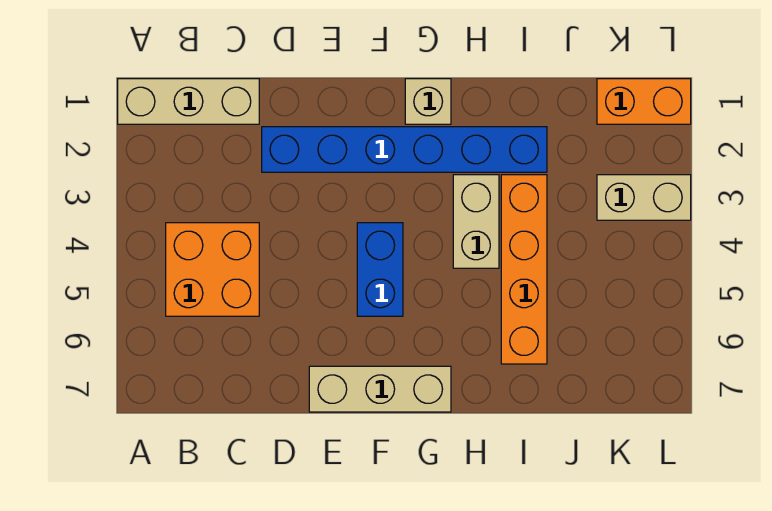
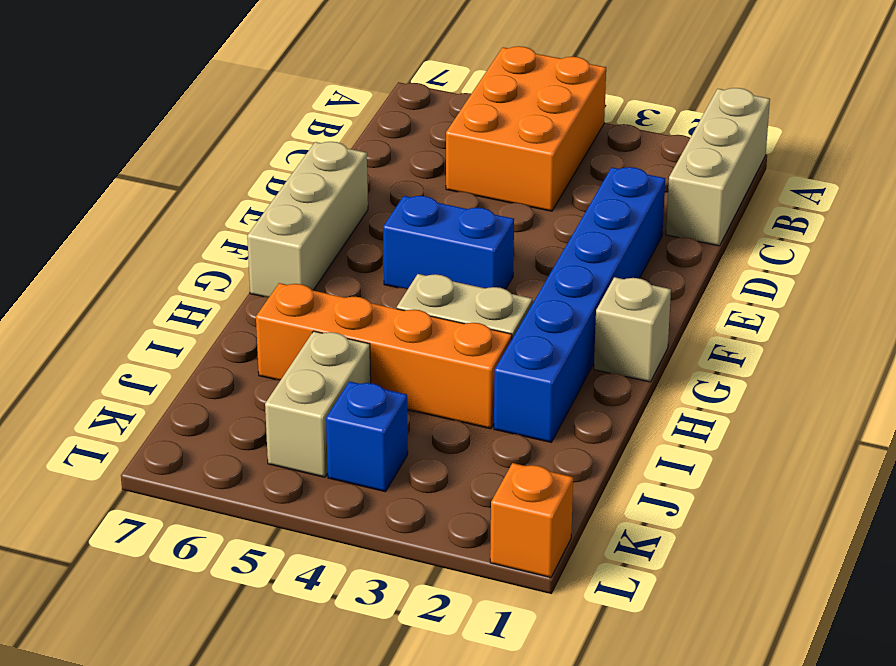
orange brick B4:C5 level 1 -> orange brick A4:C5 level 1
orange brick K1:L1 level 1 -> orange brick L1 level 1
tan brick K3:L3 level 1 -> tan brick J5:K5 level 1
none -> blue brick K4 level 1

